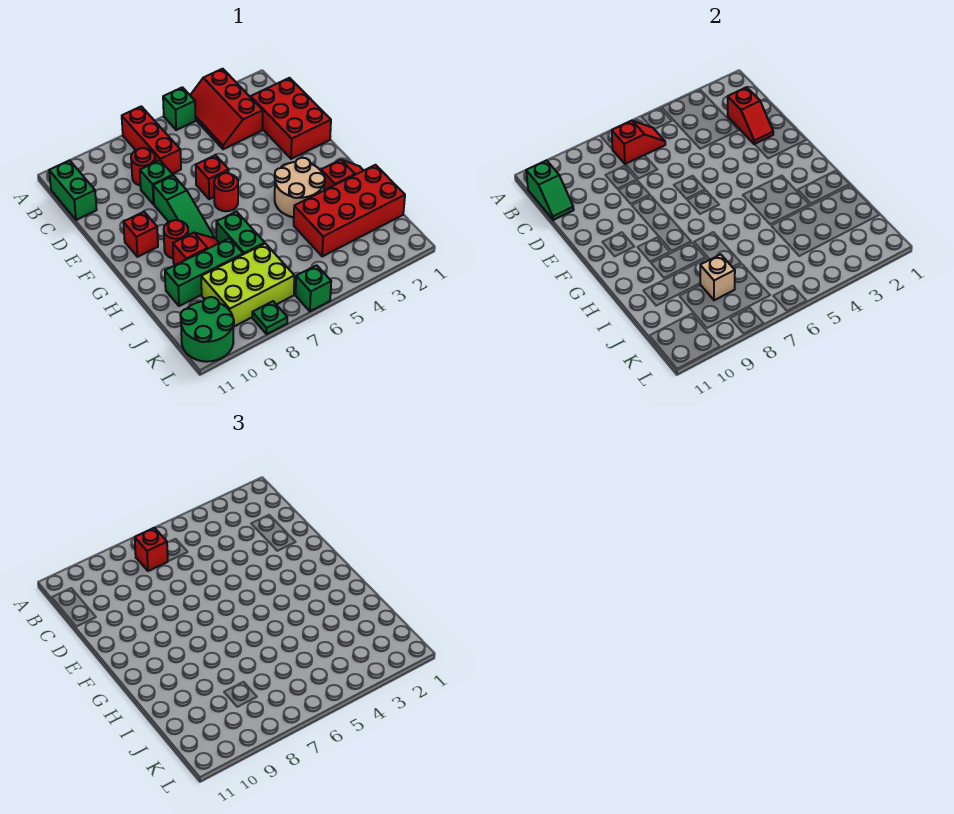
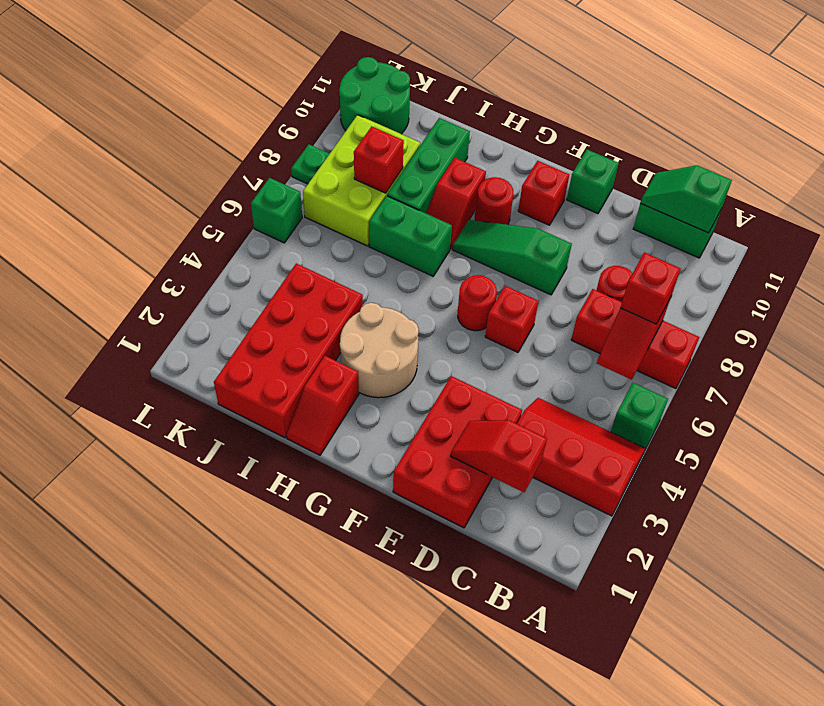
red brick C1:E2 level 1 -> red brick D1:E3 level 1
green brick D8 level 1 -> green brick E11 level 1
tan brick J8 level 2 -> red brick J8 level 2

